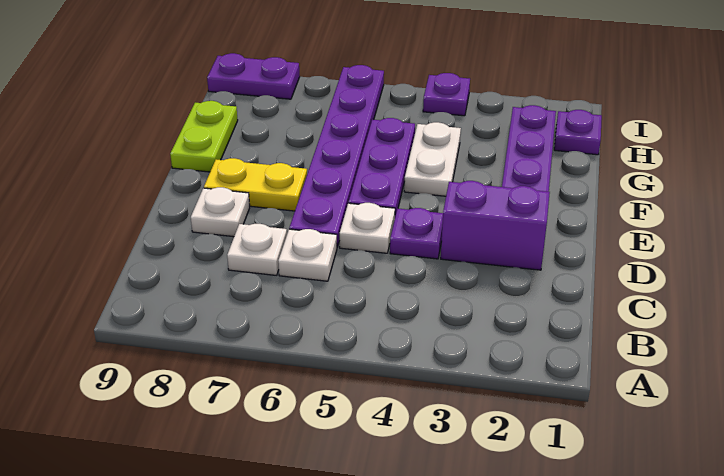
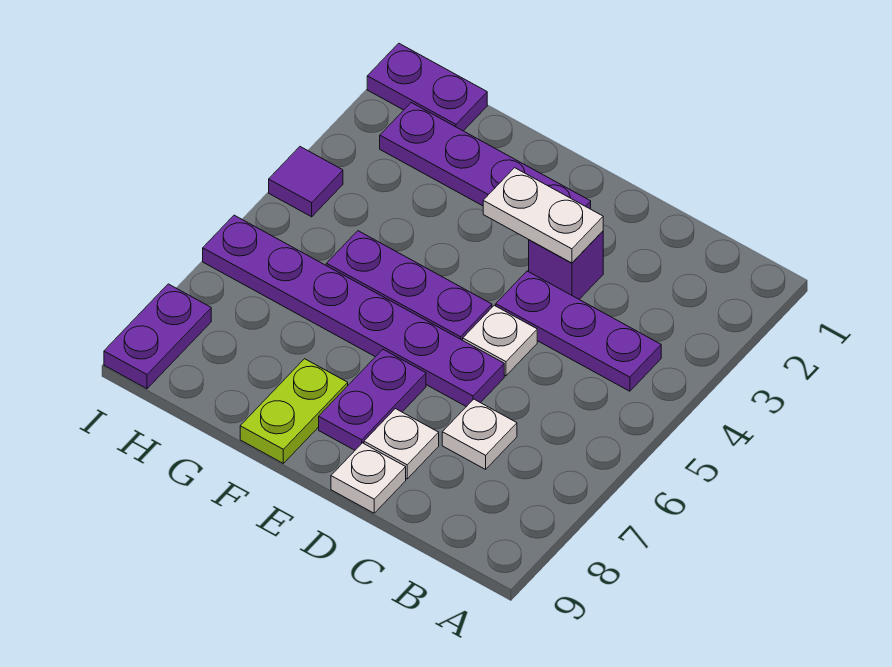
white plate C6 level 1 -> white plate D9 level 1
purple brick D2:D3 level 1 -> purple brick D3 level 1
purple plate D4 level 1 -> purple plate B4:D4 level 1
yellow plate E7:E8 level 1 -> purple plate E7:E8 level 1
white plate F4:G4 level 1 -> white plate D3:E3 level 2
lime plate F9:G9 level 1 -> lime plate F8:F9 level 1
purple plate H1 level 1 -> purple plate H1:I1 level 1
purple plate I4 level 1 -> purple tile I4 level 1

